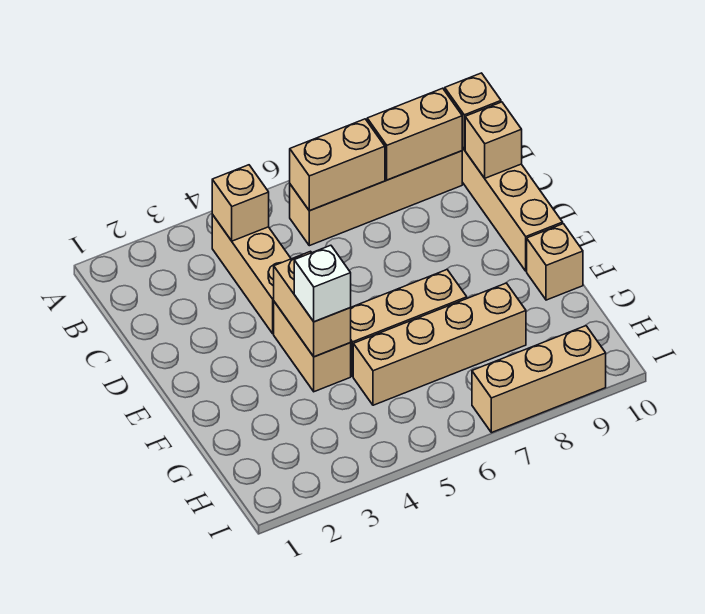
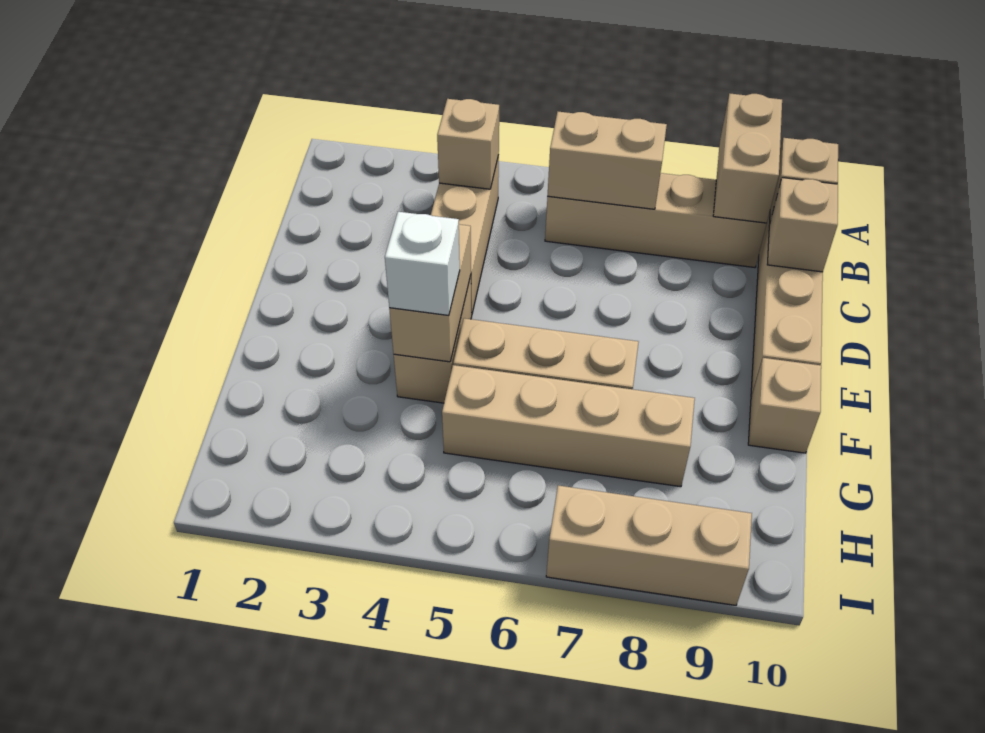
tan brick B8:B9 level 2 -> tan brick A9:B9 level 2

